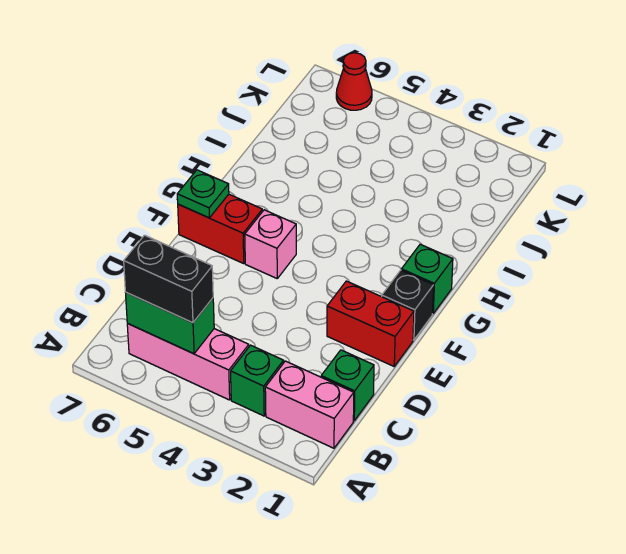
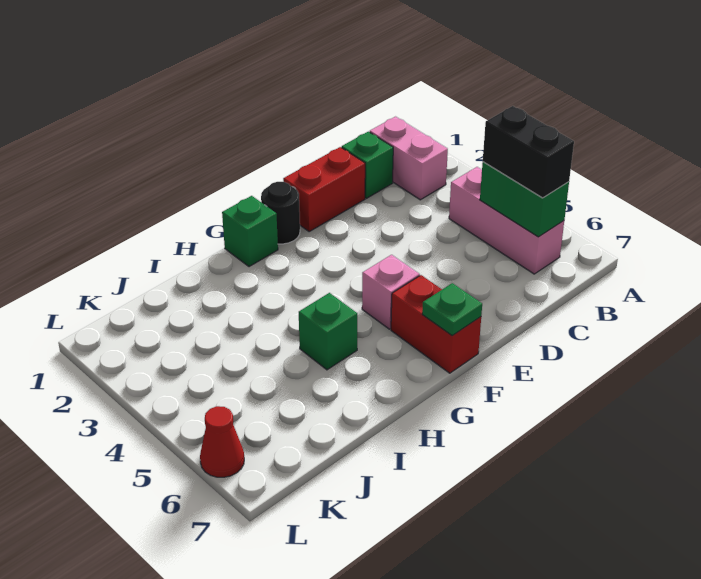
green brick B3 level 1 -> green brick H5 level 1
red brick E1:E2 level 1 -> red brick D1:E1 level 1
black brick F1 level 1 -> black round brick F1 level 1

